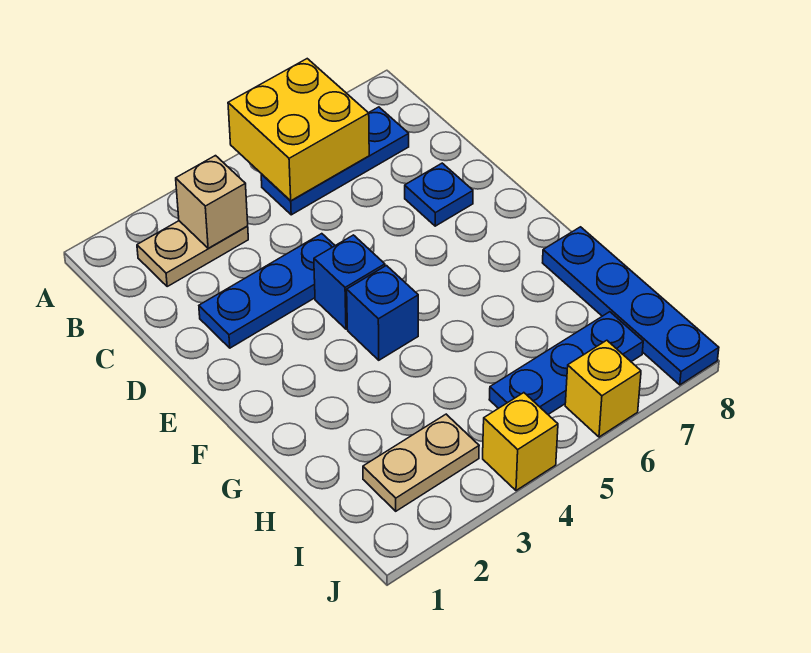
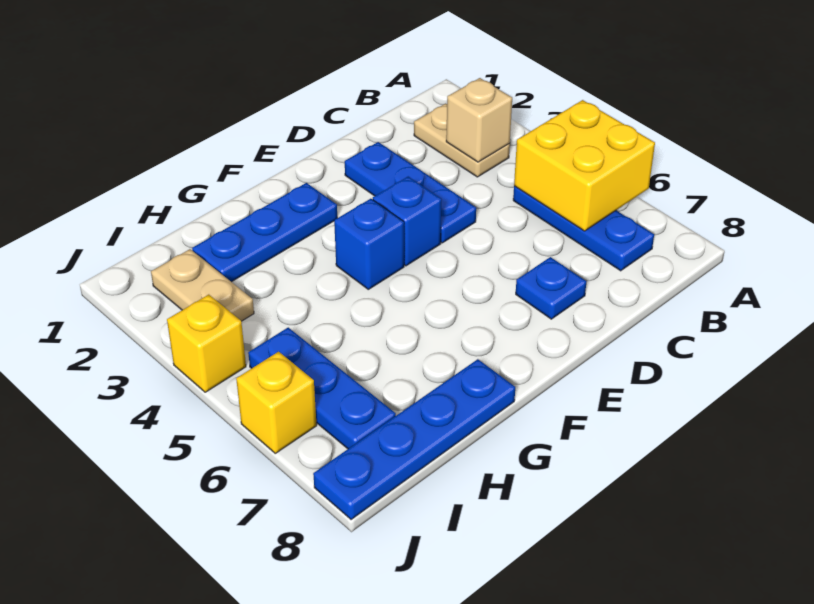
none -> blue plate F2:H2 level 1

